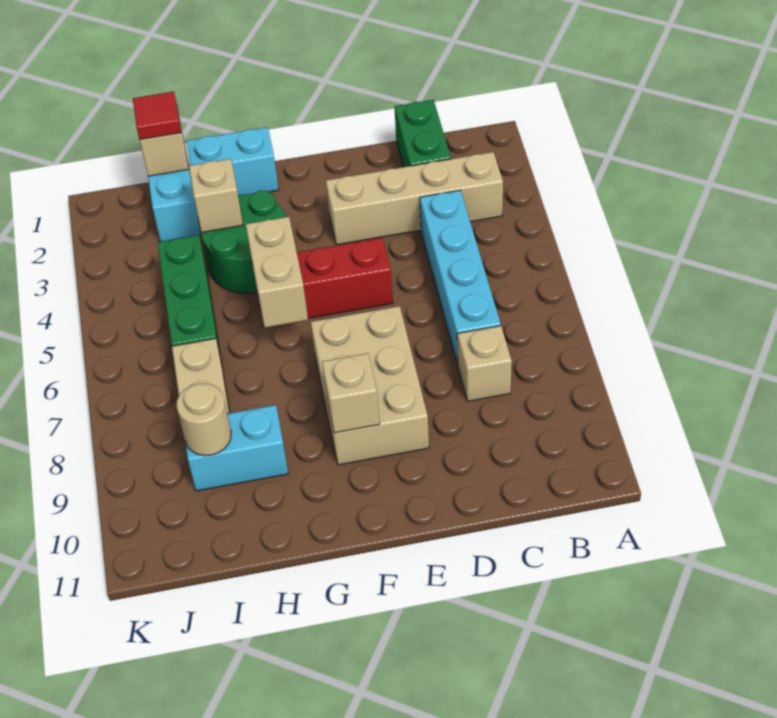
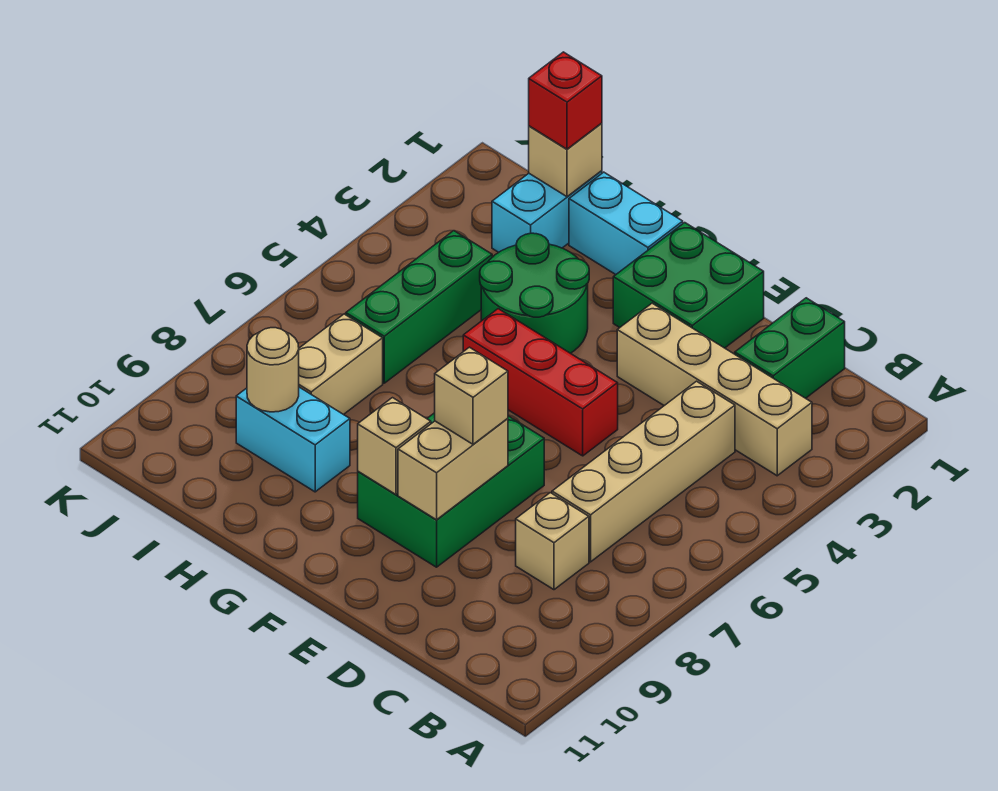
cyan brick C4:C7 level 1 -> tan brick C4:C7 level 1
none -> green brick E1:F2 level 1
tan brick E7:F9 level 1 -> green brick E7:F9 level 1
tan brick G5:G6 level 2 -> tan brick E8:E9 level 2
tan brick H3 level 2 -> tan brick E8 level 3
red tile I1 level 3 -> red brick I1 level 3

